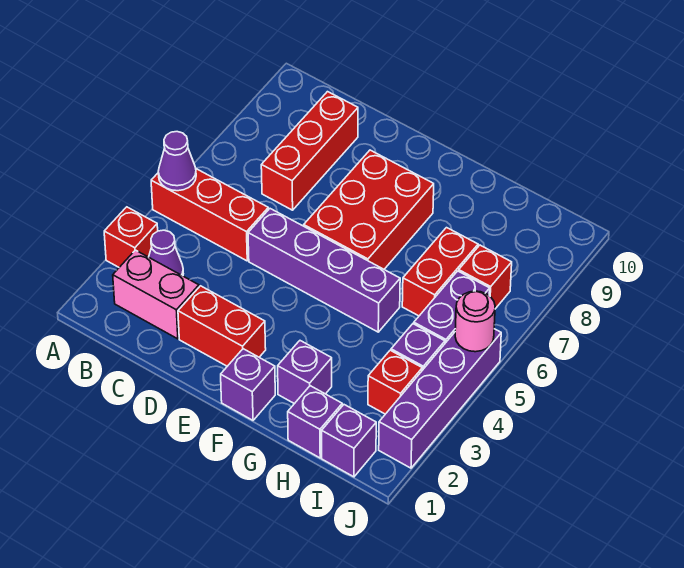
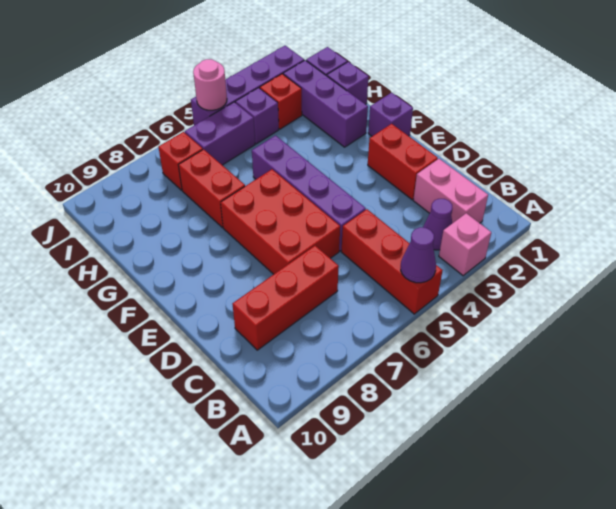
red brick A3 level 1 -> pink brick A3 level 1
red brick E6:F8 level 1 -> red brick D6:F7 level 1
purple brick G2 level 1 -> purple brick G2:I2 level 1
red brick H6:H7 level 1 -> red brick G7:H7 level 1

